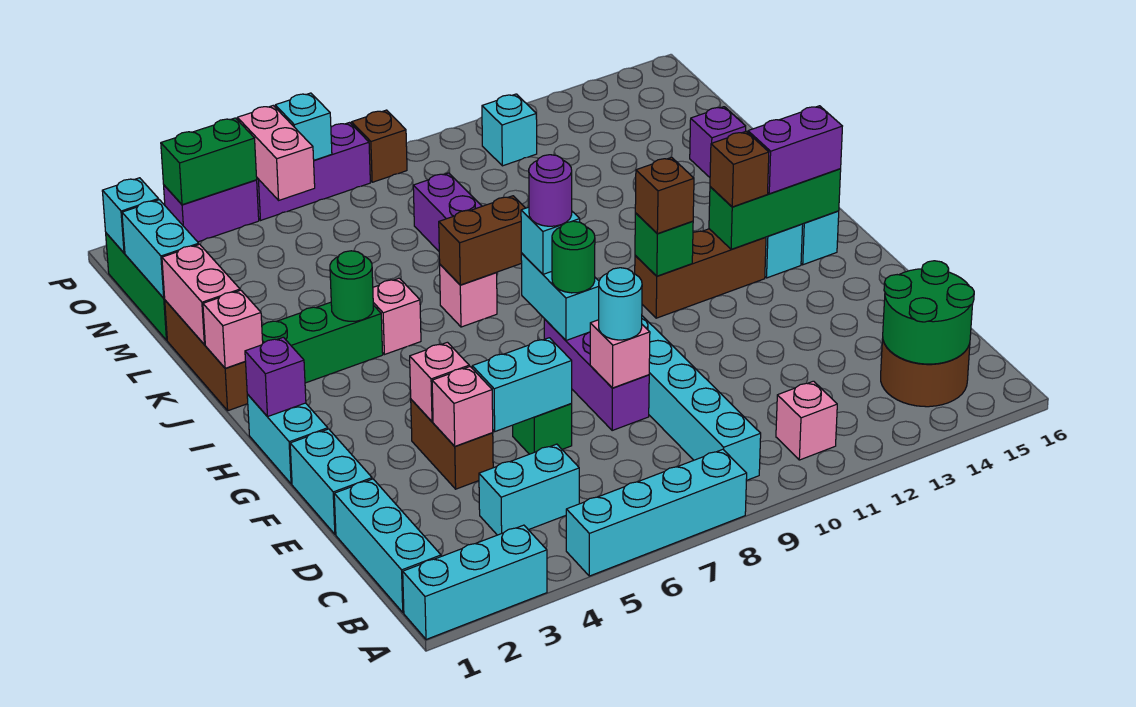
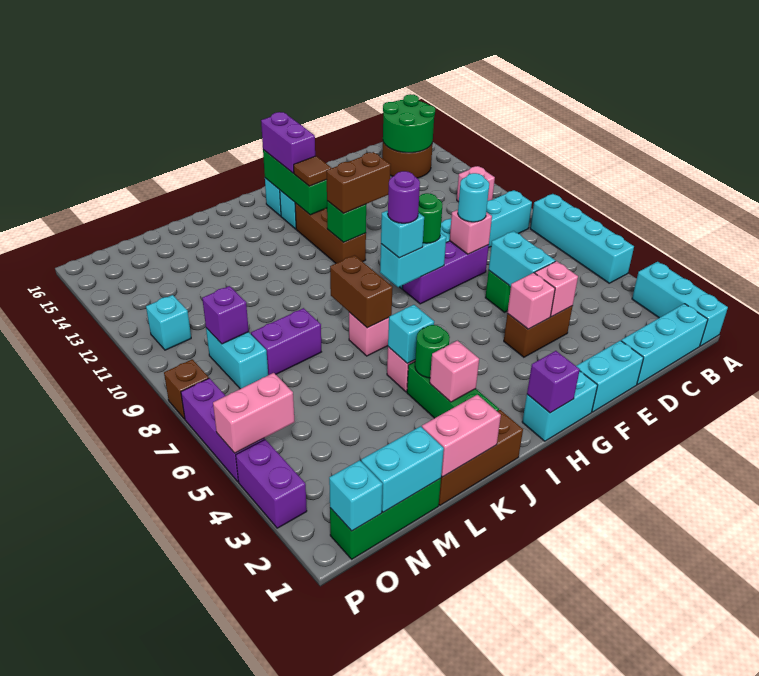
cyan brick C4:C5 level 1 -> cyan brick N8:N9 level 1
brown brick H11 level 3 -> brown brick G11:H11 level 3
brown brick H13 level 3 -> brown tile H13 level 3
pink brick J1 level 2 -> pink brick J3 level 2
purple brick L15 level 1 -> purple brick N9 level 2
green brick P3:P4 level 2 -> none
cyan brick P6 level 2 -> cyan brick J5 level 2

